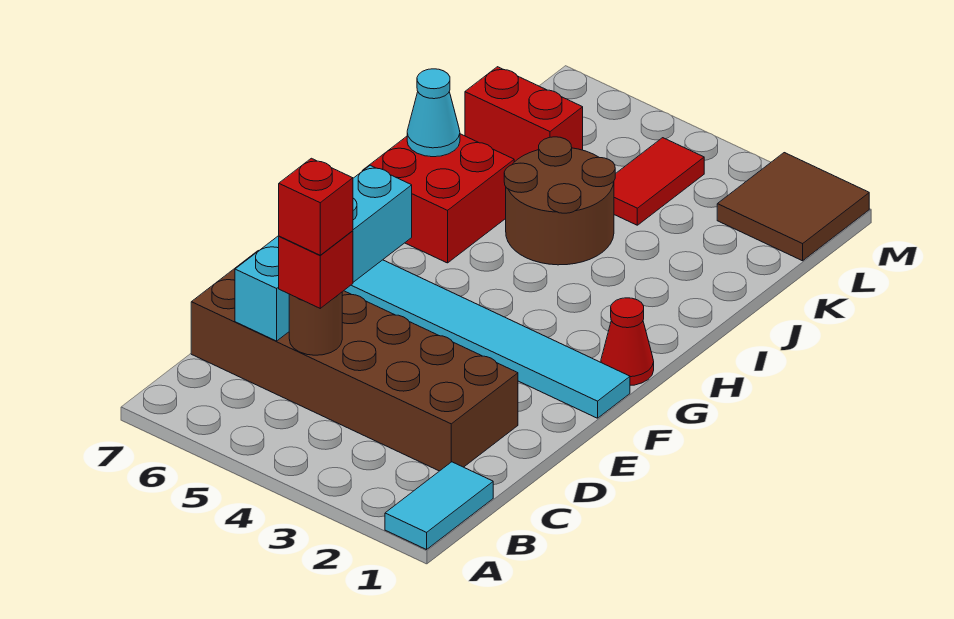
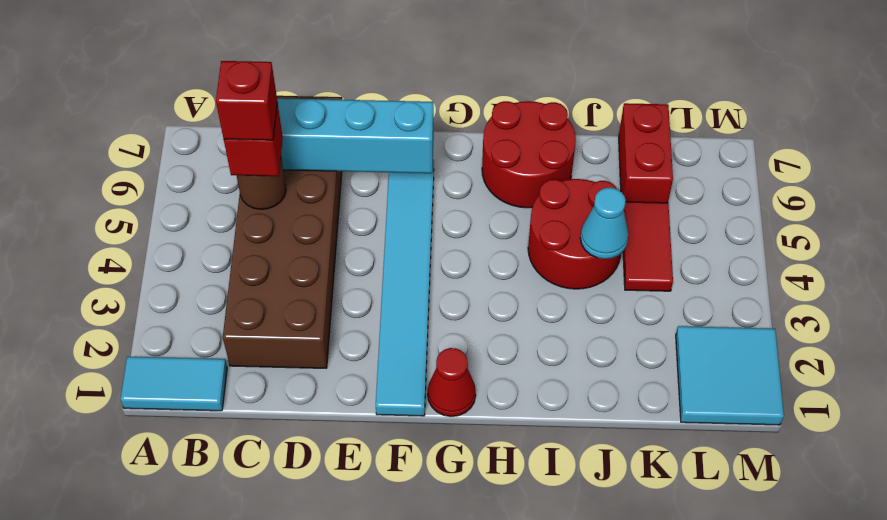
red brick H6:I7 level 1 -> red round brick H6:I7 level 1
brown round brick I4:J5 level 1 -> red round brick I4:J5 level 1
cyan cone I7 level 2 -> cyan cone J4 level 2
red tile K4:L4 level 1 -> red tile K4:K5 level 1
brown tile L1:M2 level 1 -> cyan tile L1:M2 level 1

